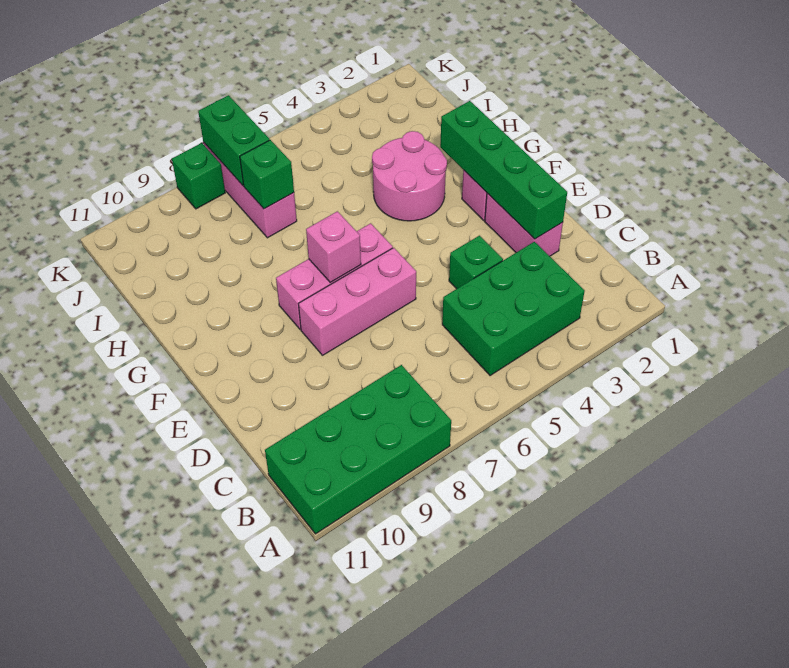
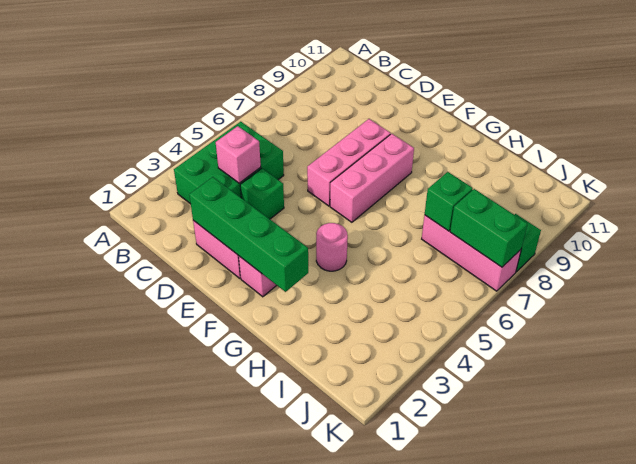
green brick A8:B11 level 1 -> none
pink brick F7 level 2 -> pink brick C4 level 2
pink round brick G3:H4 level 1 -> pink round brick G4 level 1

